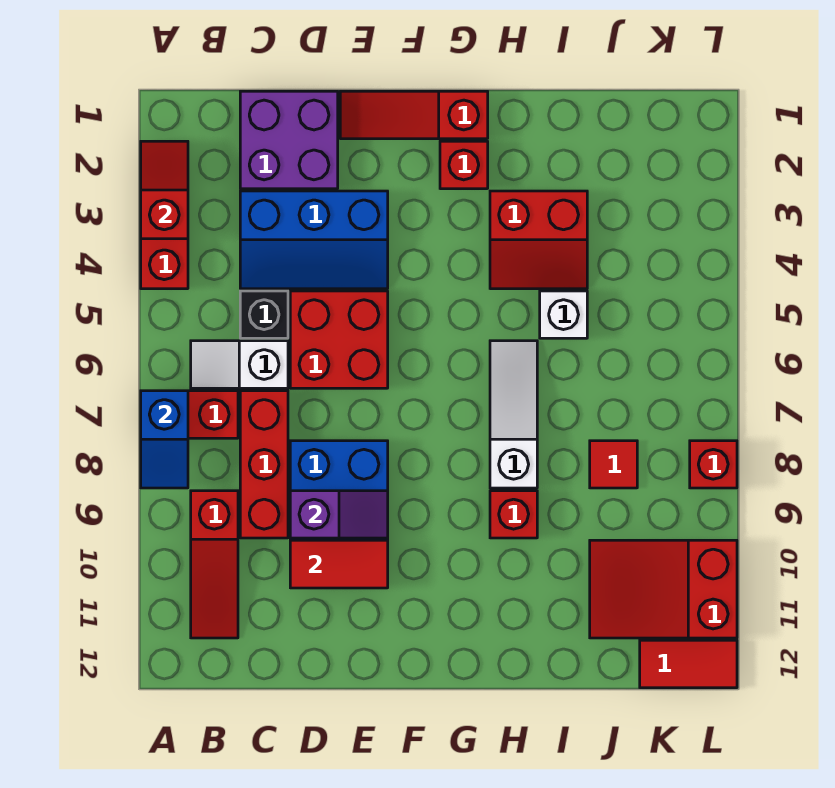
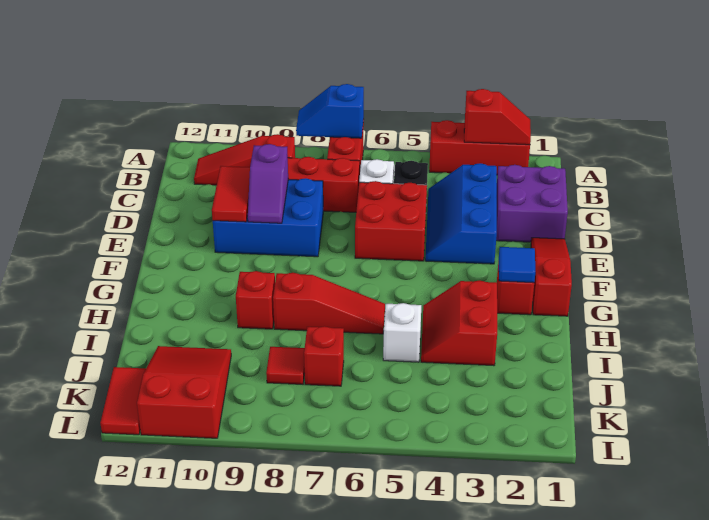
none -> blue tile G2 level 2
white slope H6:H8 level 1 top 8 -> red slope H6:H8 level 1 top 8
red brick L8 level 1 -> red brick J7 level 1

